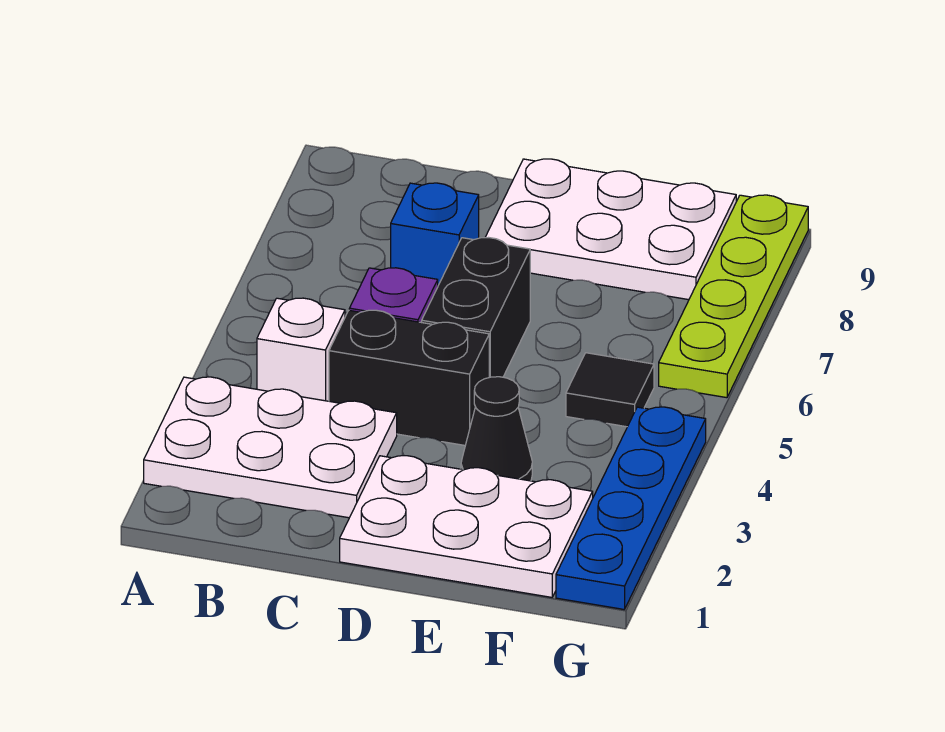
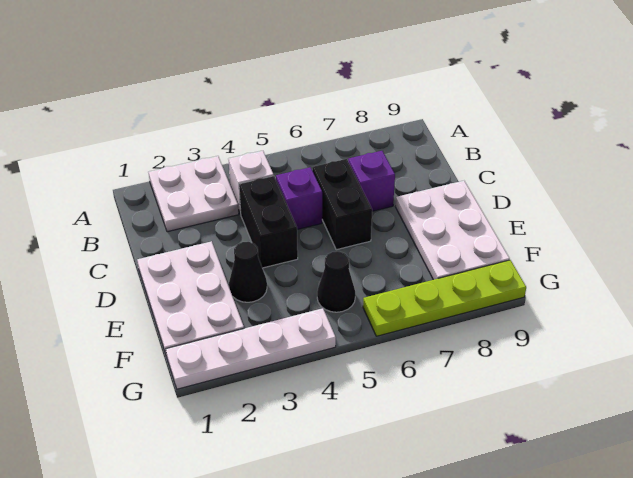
white plate A2:C3 level 1 -> white plate A2:B3 level 1
blue brick C7 level 1 -> purple brick C7 level 1
black brick D5:D6 level 1 -> black brick C6:D6 level 1
black tile F5 level 1 -> black cone F5 level 1
blue plate G1:G4 level 1 -> white plate G1:G4 level 1

